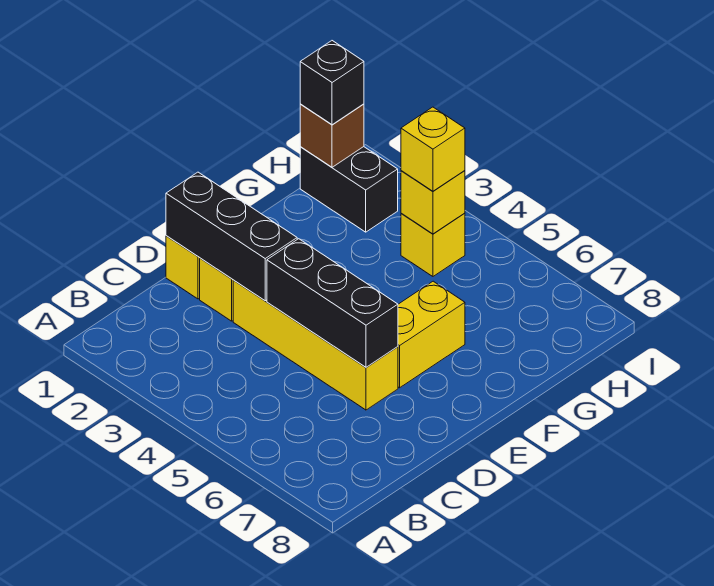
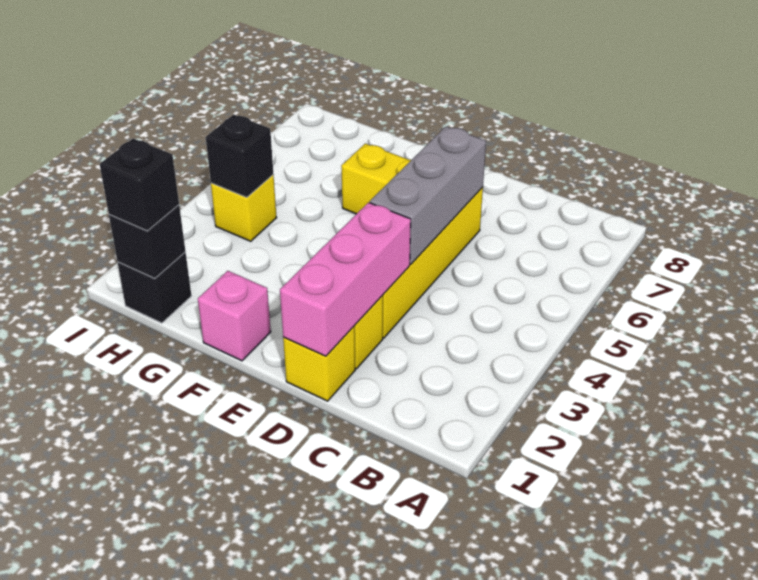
black brick D1:D3 level 2 -> pink brick D1:D3 level 2
black brick D4:D6 level 2 -> grey brick D4:D6 level 2
none -> pink brick F1 level 1
black brick H1:H2 level 1 -> black brick H1 level 1
brown brick H1 level 2 -> black brick H1 level 2
yellow brick H4 level 2 -> black brick H4 level 2
yellow brick H4 level 3 -> none

